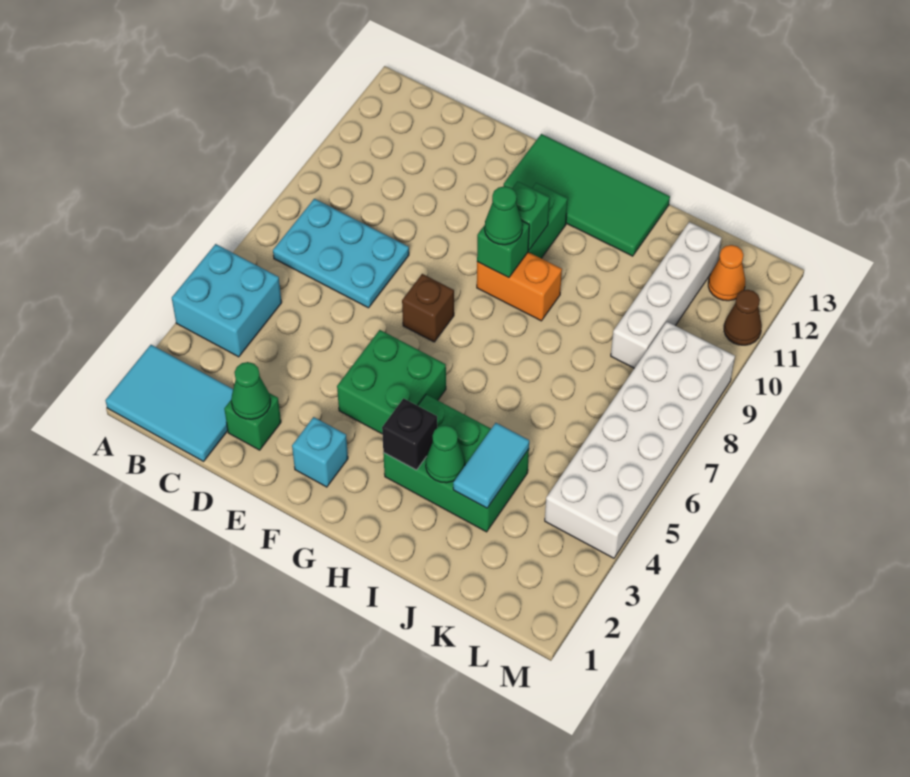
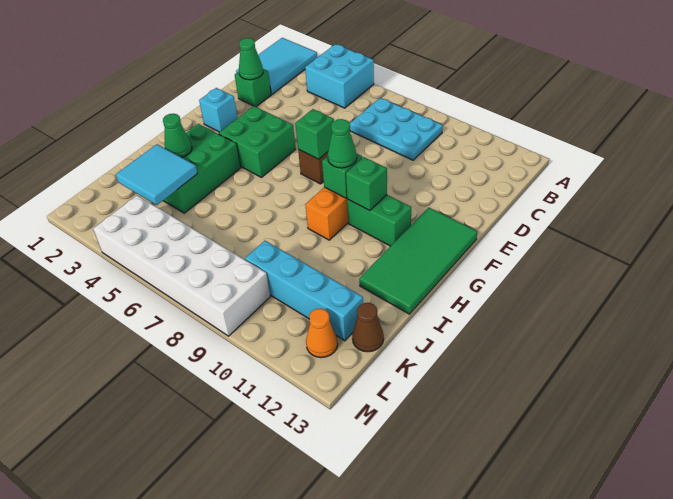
cyan plate B7:D8 level 1 -> cyan plate B7:C9 level 1
none -> green brick F7 level 2
black brick H3 level 2 -> none
cyan tile J3:J4 level 2 -> cyan tile J3:K4 level 2
white brick K9:K12 level 1 -> cyan brick K9:K12 level 1
brown cone M11 level 1 -> brown cone K13 level 1

